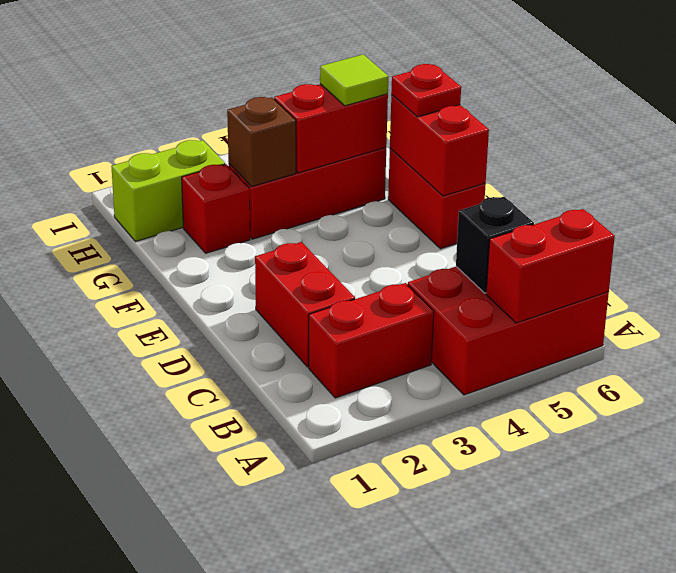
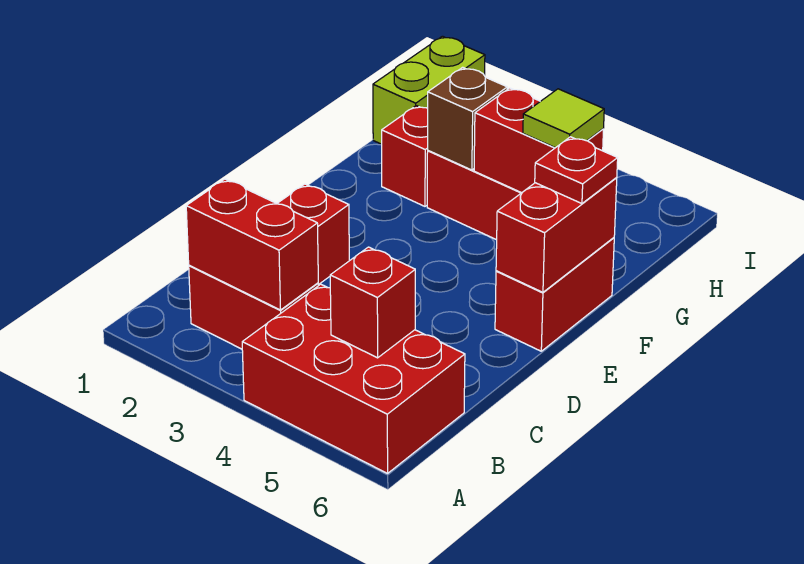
red brick A5:A6 level 2 -> red brick B2:B3 level 2
black brick B5 level 2 -> red brick B5 level 2
lime brick H1:H2 level 1 -> lime brick H1:I1 level 1

